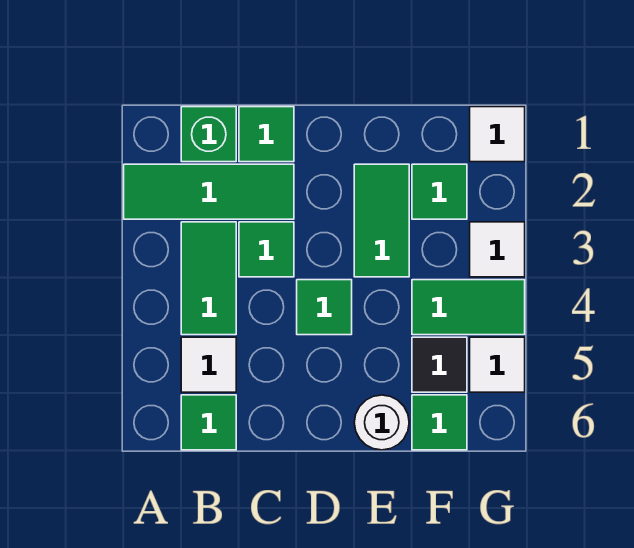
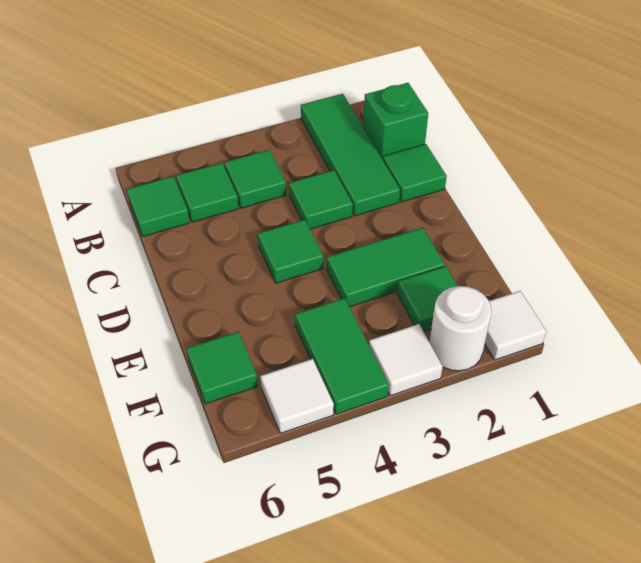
green tile B3:B4 level 1 -> green tile B4 level 1
white tile B5 level 1 -> green tile B5 level 1
white round brick E6 level 1 -> white round brick G2 level 1
black tile F5 level 1 -> none

